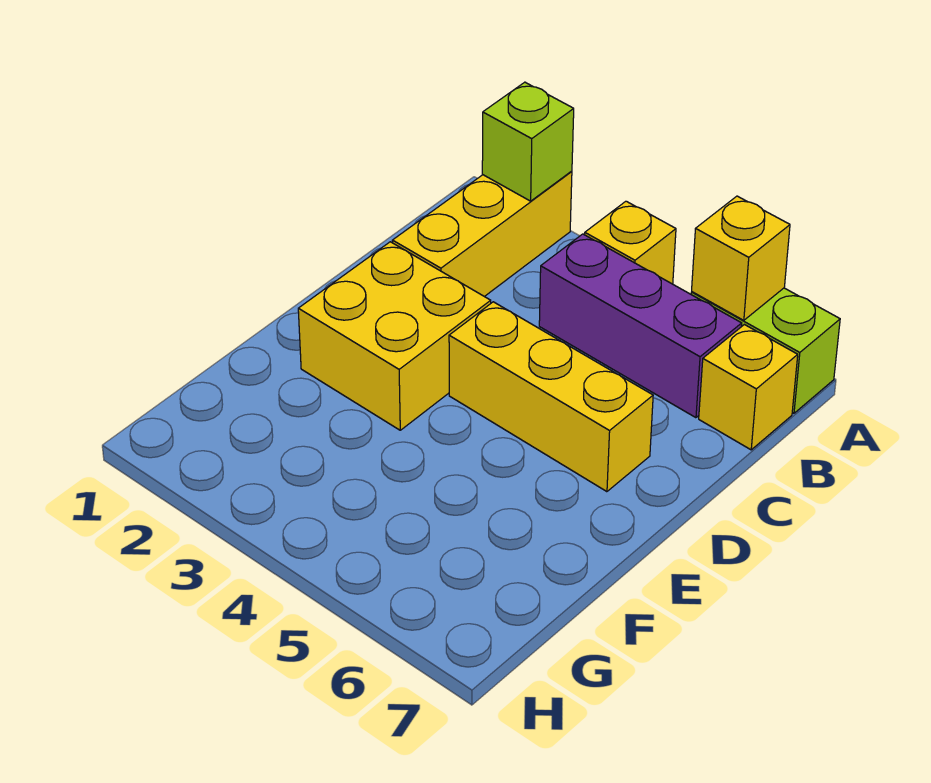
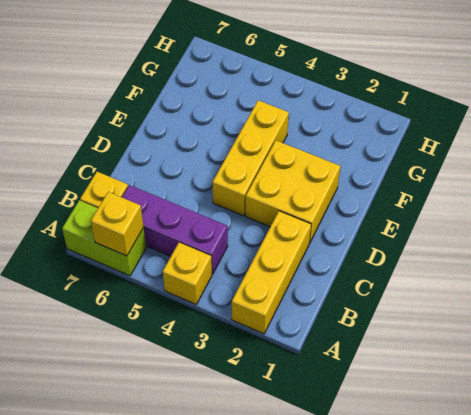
lime brick A2 level 2 -> none
yellow brick D4:D6 level 1 -> yellow brick D4:F4 level 1

